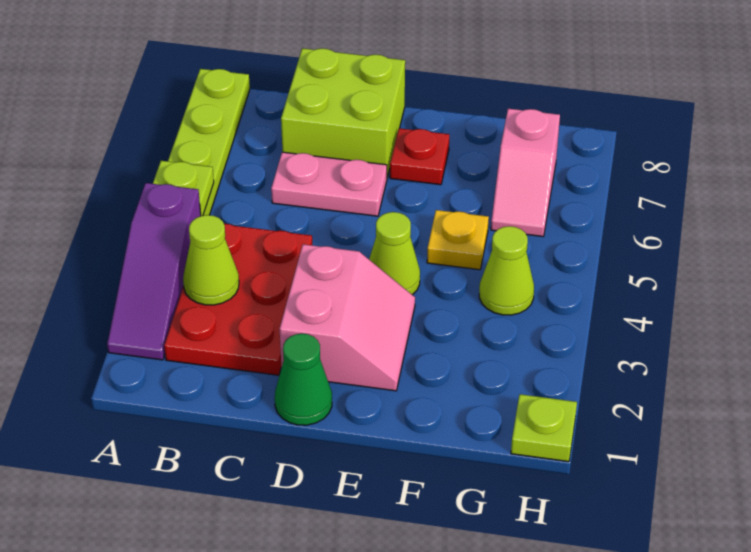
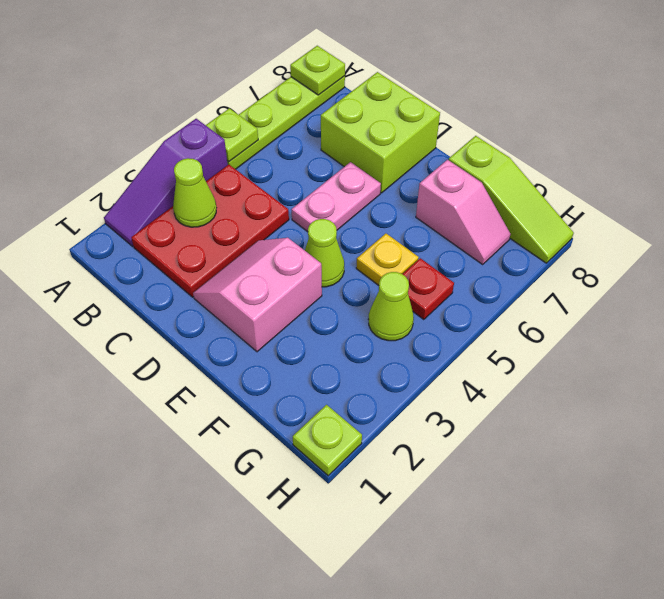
none -> lime plate A8 level 2
pink plate C6:D6 level 1 -> pink plate D5:D6 level 1
green cone D1 level 1 -> none
pink slope D2:E3 level 1 top D -> pink slope D2:E3 level 1 top E
red plate E7 level 1 -> red plate G5 level 1
none -> lime slope F8:H8 level 1 top F
pink slope G6:G7 level 1 top 7 -> pink slope F7:G7 level 1 top F

